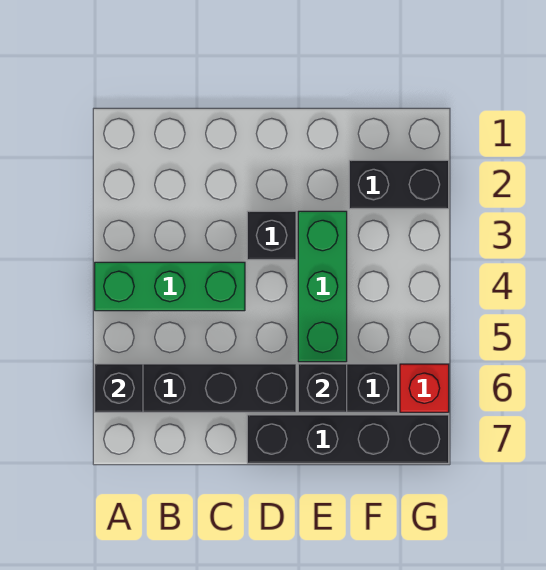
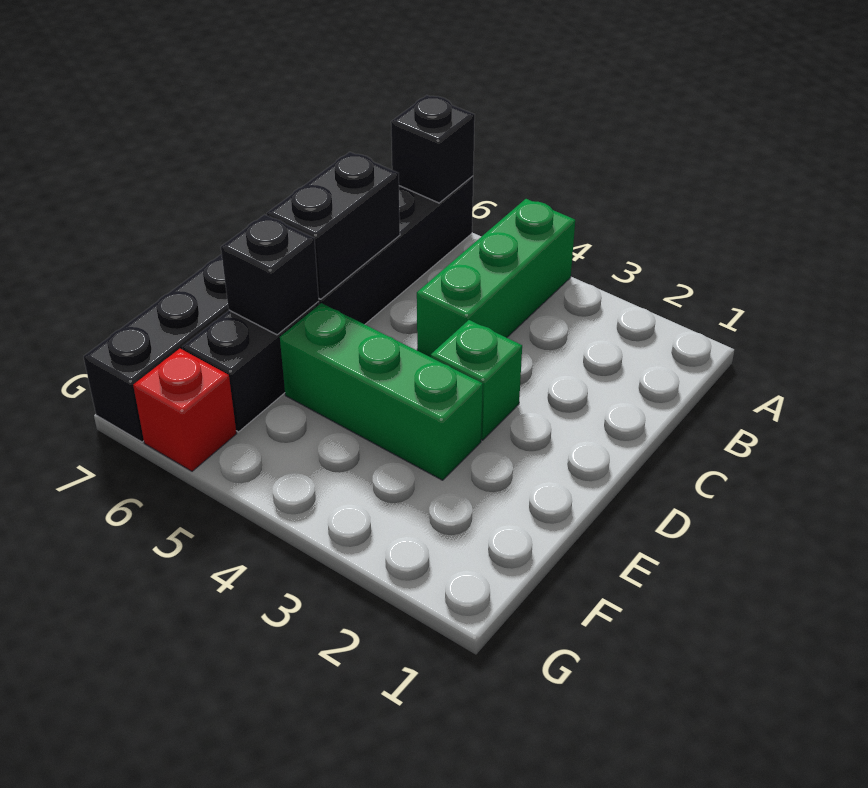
black brick D3 level 1 -> green brick D3 level 1
black brick F2:G2 level 1 -> black brick C6:D6 level 2

